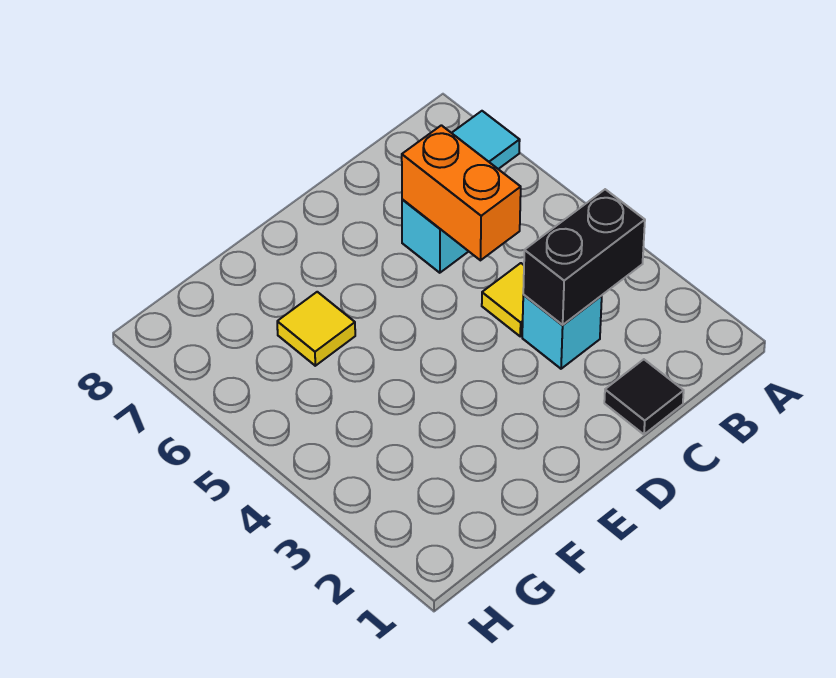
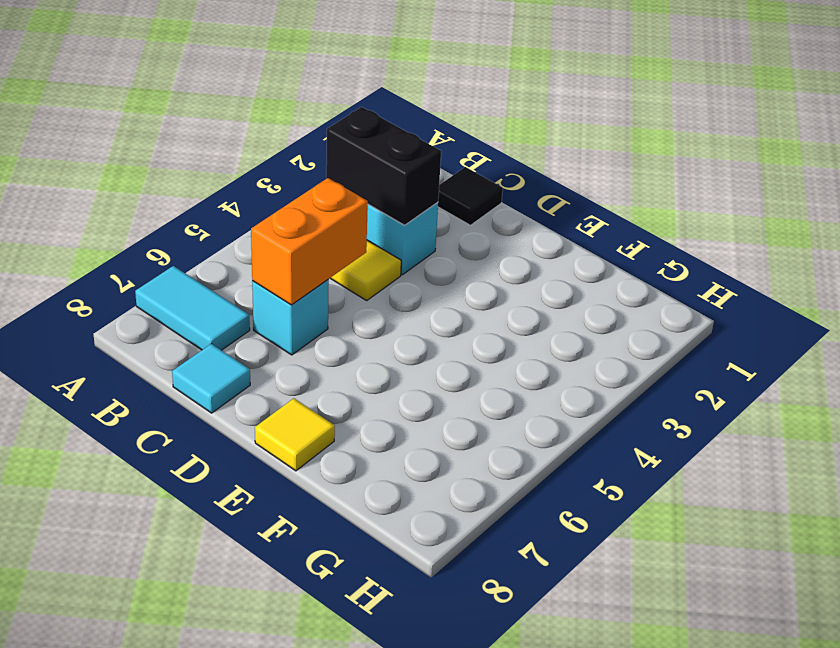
none -> cyan tile C8 level 1
yellow tile F6 level 1 -> yellow tile E8 level 1

